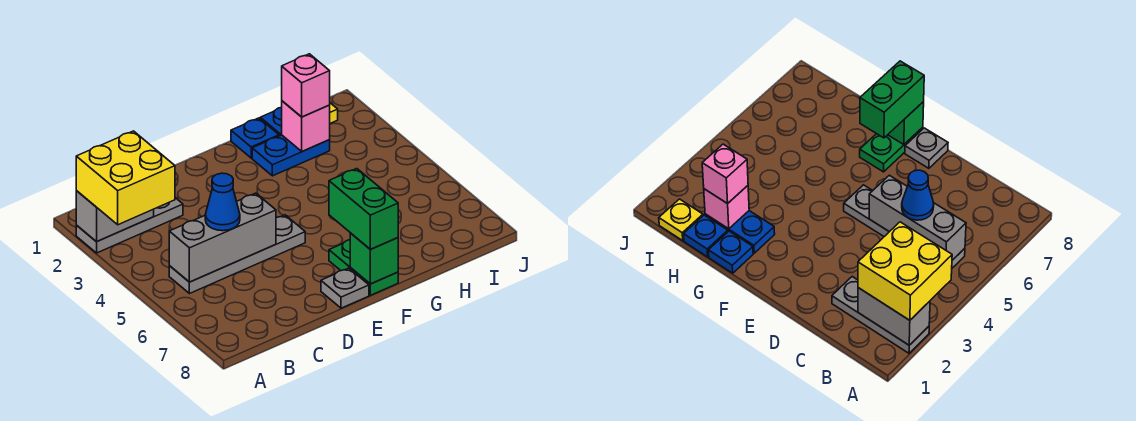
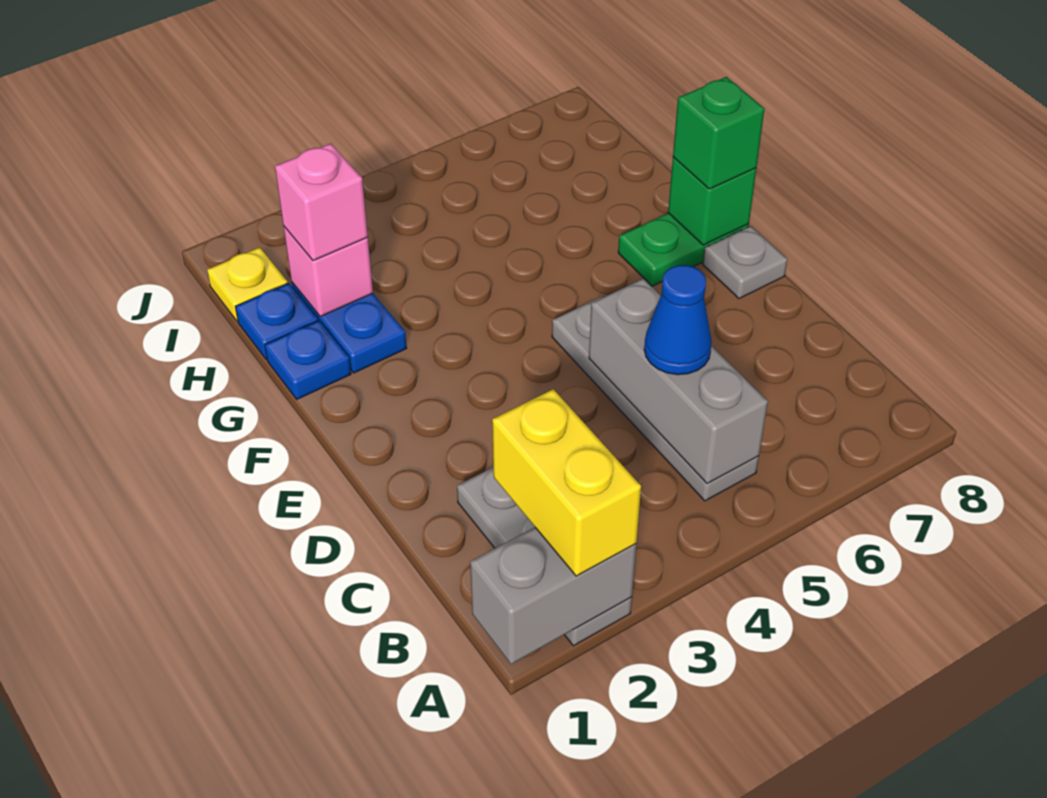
grey brick A2:B2 level 2 -> grey brick A1:A2 level 2
yellow brick A2:B3 level 3 -> yellow brick A2:B2 level 3
green brick F7:F8 level 3 -> green brick F8 level 3

